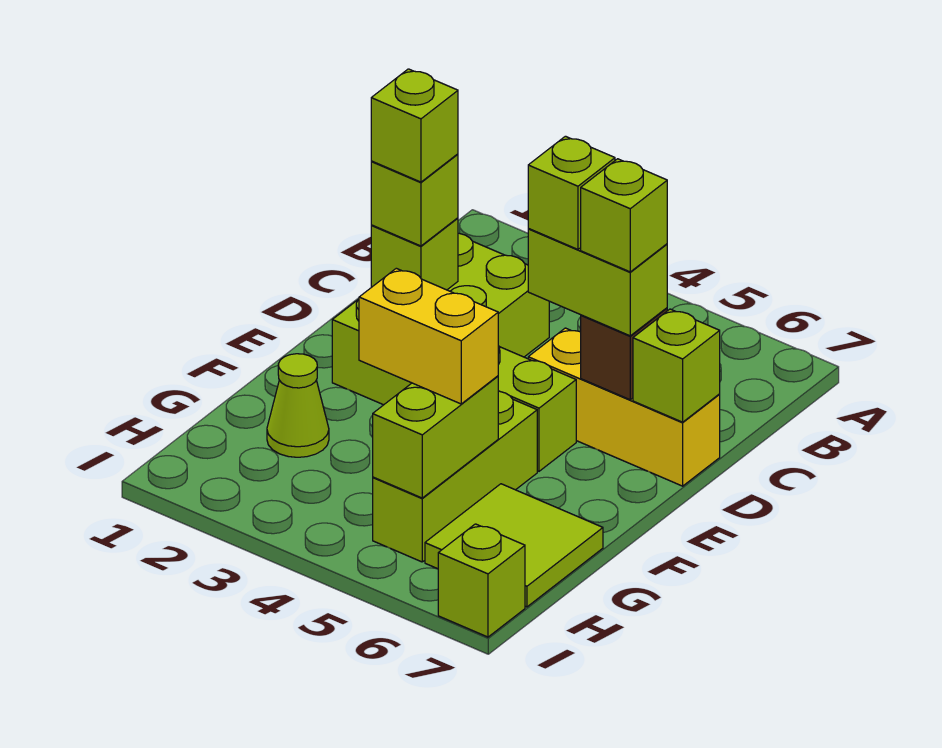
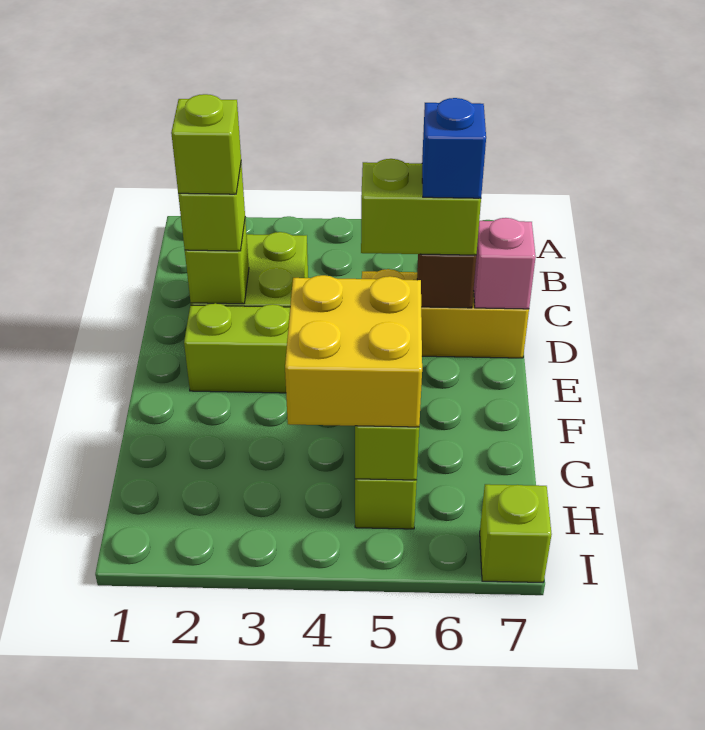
lime brick D5 level 4 -> none
lime brick D6 level 4 -> blue brick D6 level 4
lime brick D7 level 2 -> pink brick D7 level 2
lime cone G2 level 1 -> none
yellow brick G4:G5 level 3 -> yellow brick G4:H5 level 3
lime tile G6:H7 level 1 -> none

